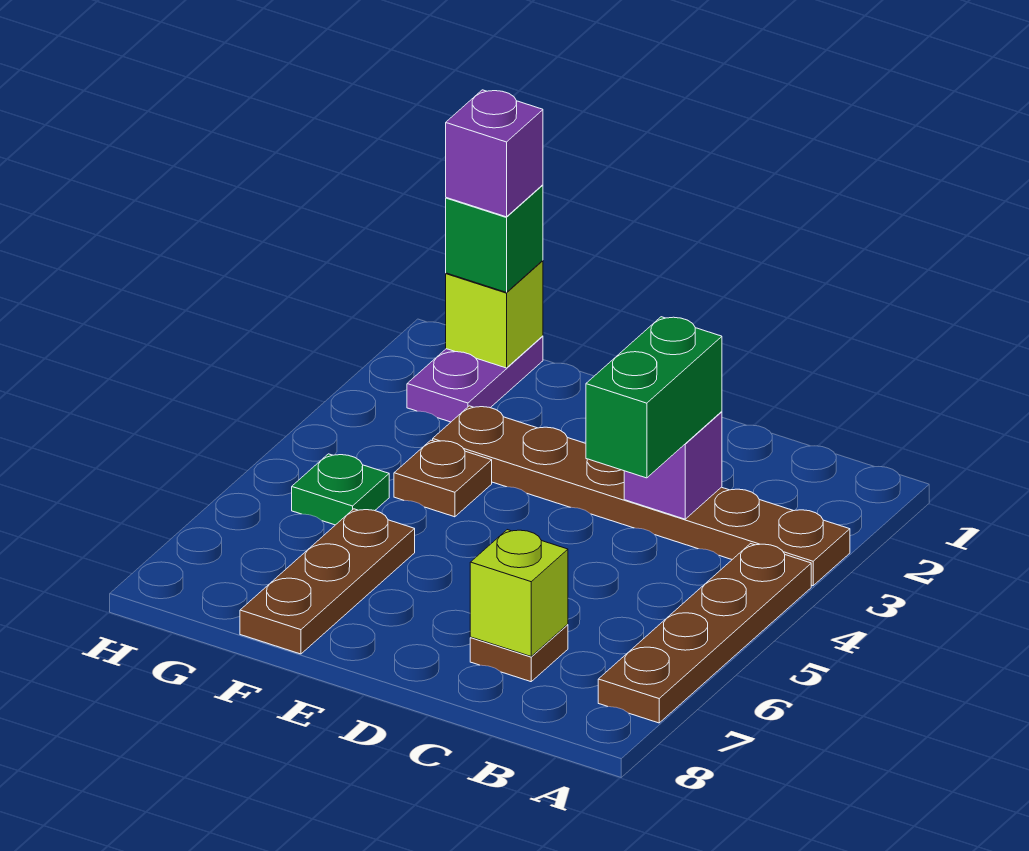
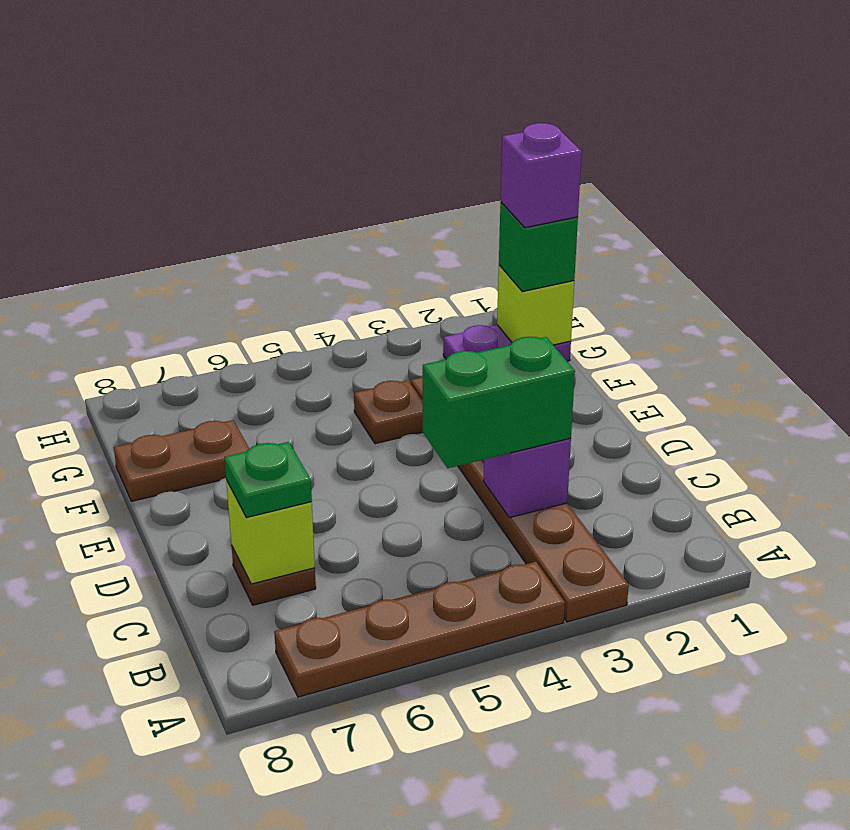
brown plate F6:F8 level 1 -> brown plate F7:F8 level 1
green plate G5 level 1 -> green plate C7 level 3

